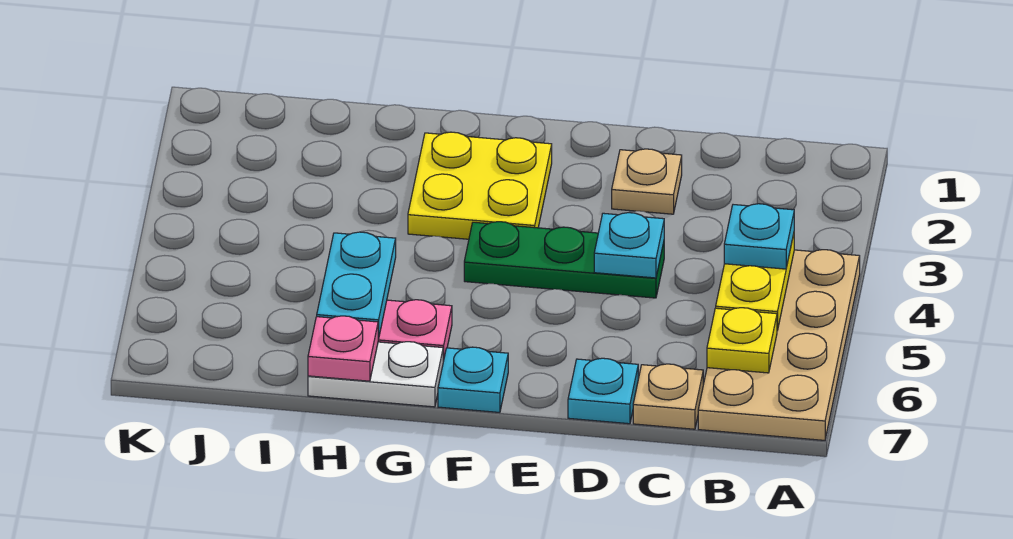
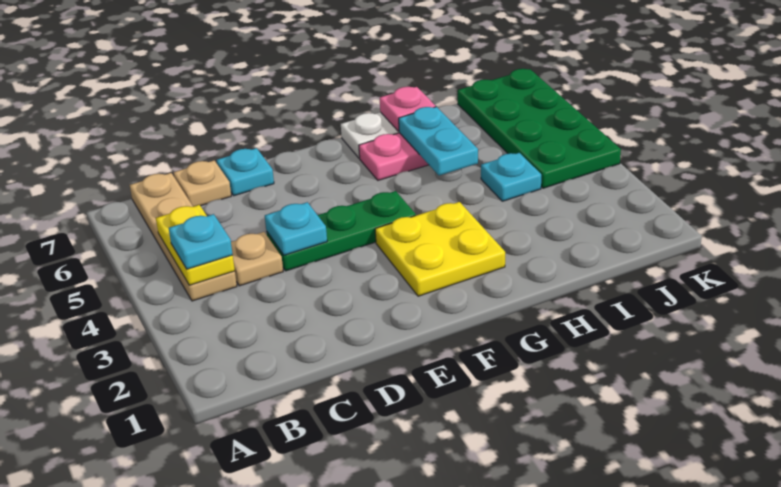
tan plate A4:B7 level 1 -> tan plate B4:B7 level 1
yellow plate B6 level 2 -> none
tan plate D2 level 1 -> tan plate C4 level 1
cyan plate F7 level 1 -> cyan plate I4 level 1
none -> green plate J4:K7 level 1

